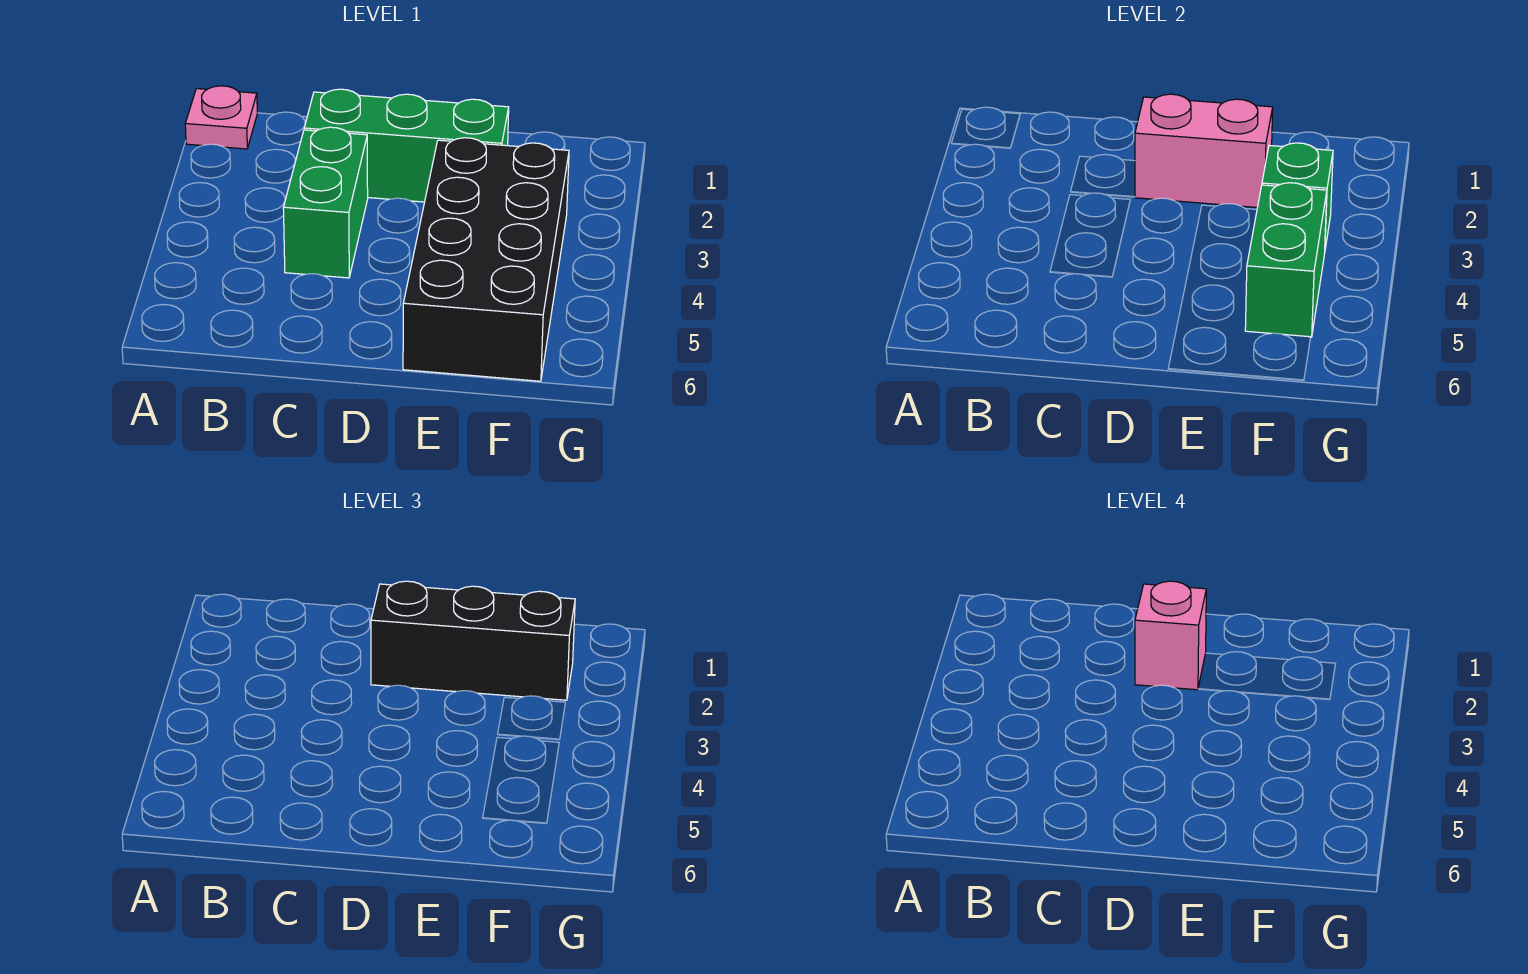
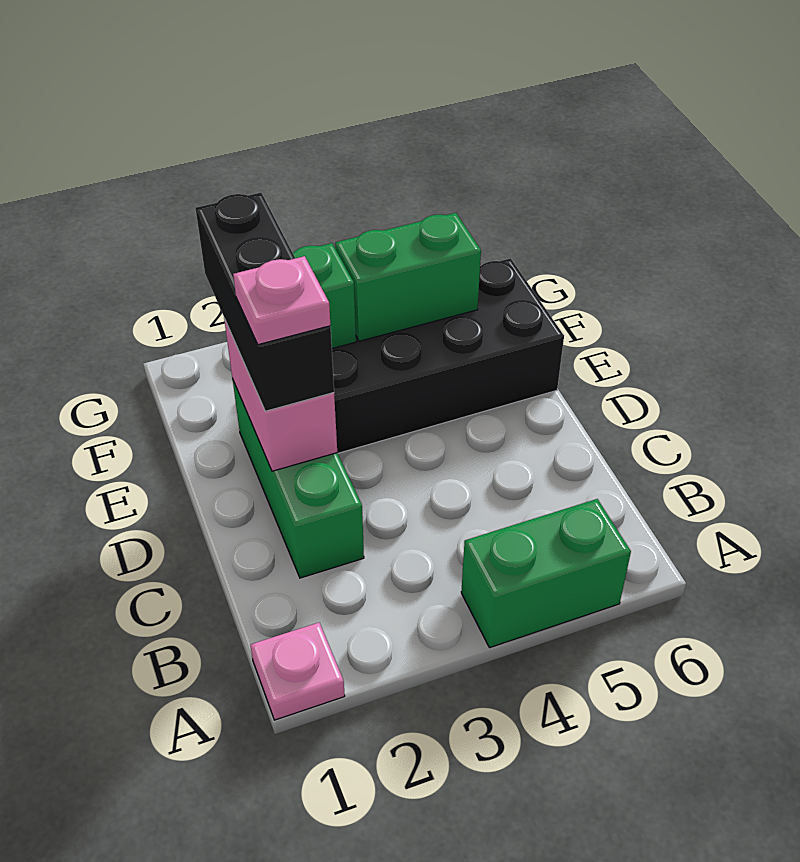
green brick C3:C4 level 1 -> green brick A4:A5 level 1
pink brick D2 level 4 -> pink plate D2 level 4

